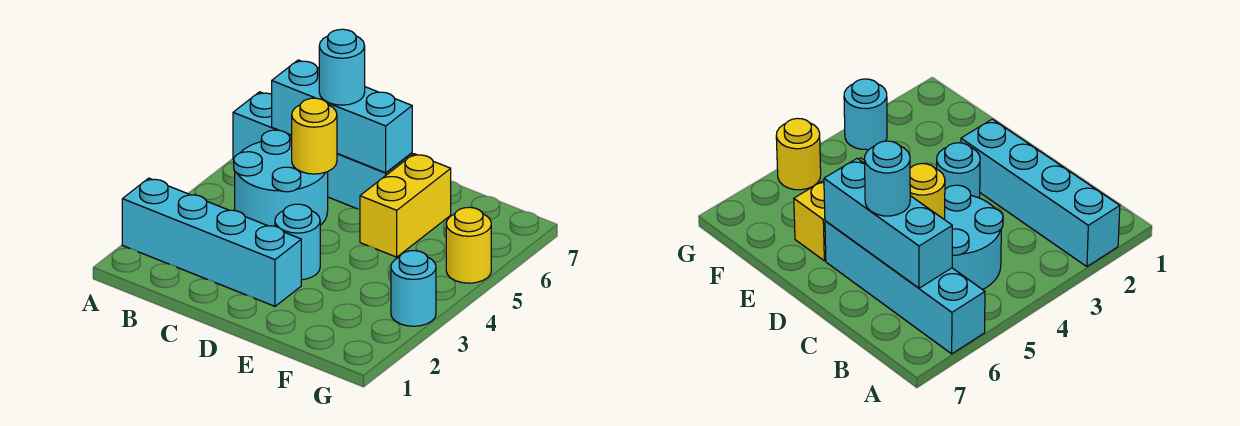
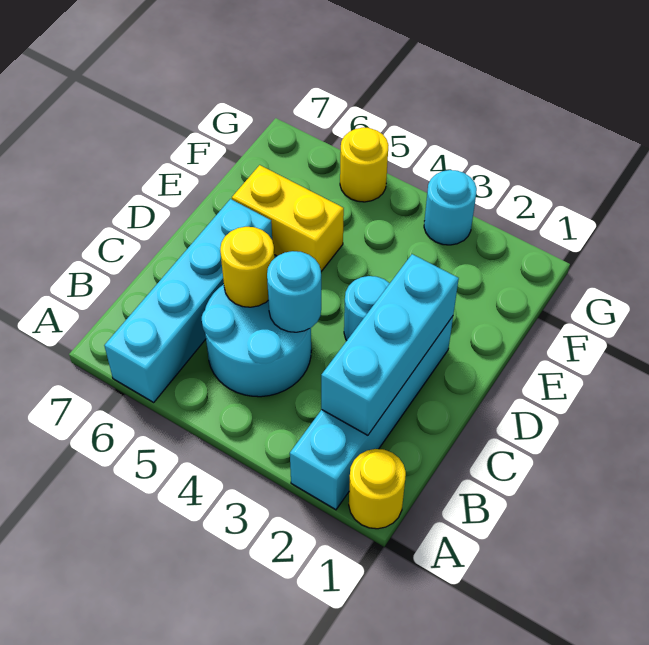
none -> yellow round brick A1 level 1
cyan brick B6:D6 level 2 -> cyan brick B2:D2 level 2
cyan round brick C6 level 3 -> cyan round brick C4 level 2

